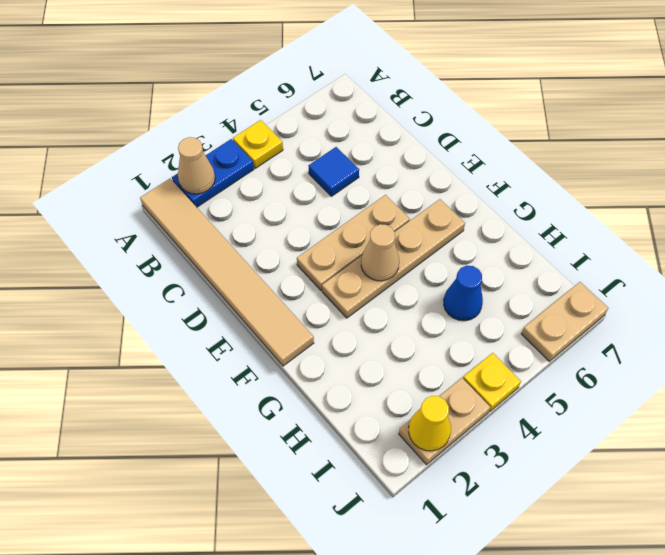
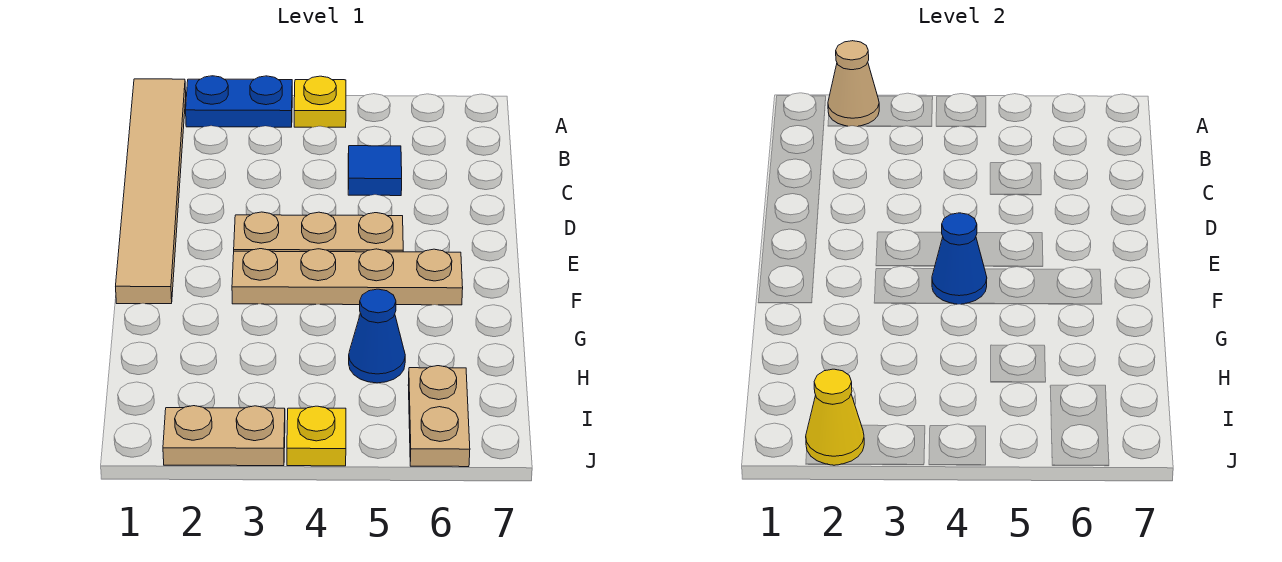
tan cone F4 level 2 -> blue cone F4 level 2
tan plate J6:J7 level 1 -> tan plate I6:J6 level 1

